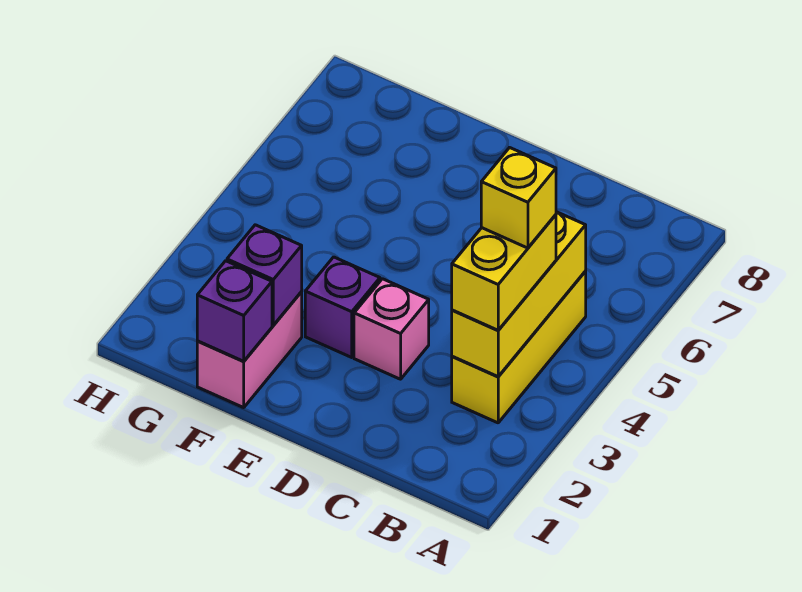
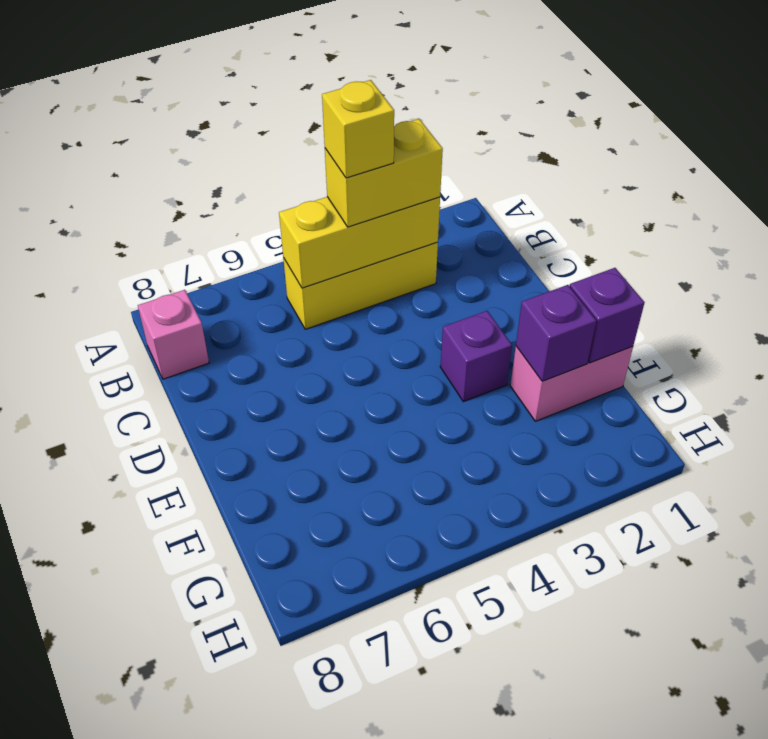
pink brick D3 level 1 -> pink brick B8 level 1

